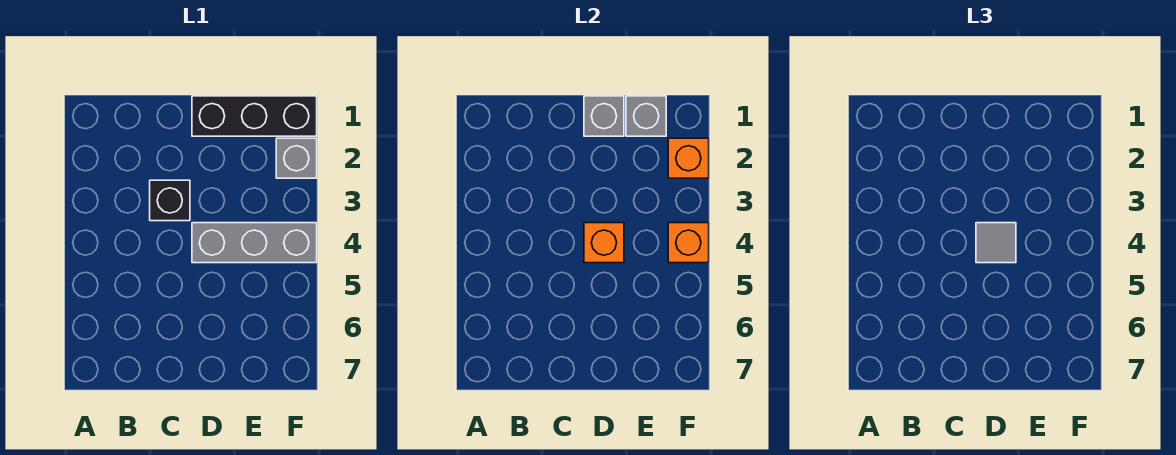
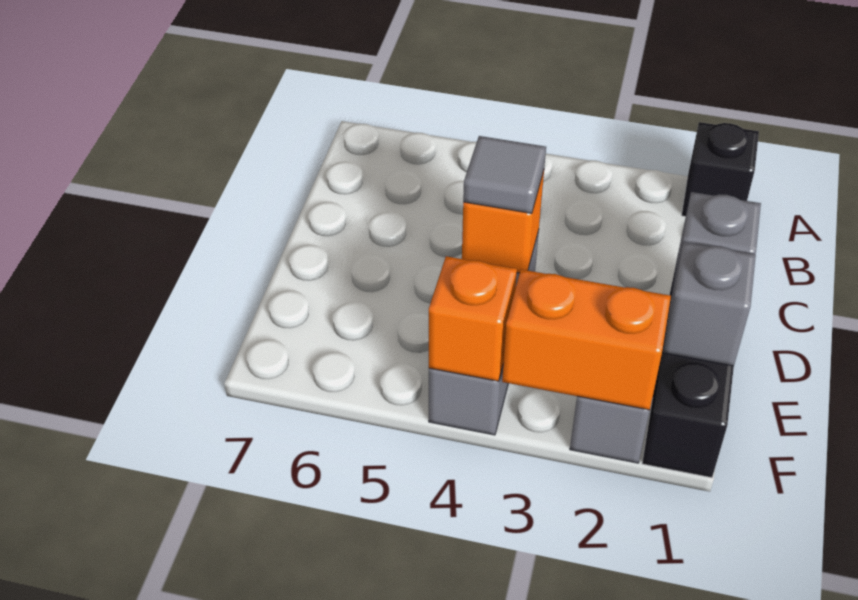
black brick C3 level 1 -> black brick A1 level 1
orange brick F2 level 2 -> orange brick F2:F3 level 2

